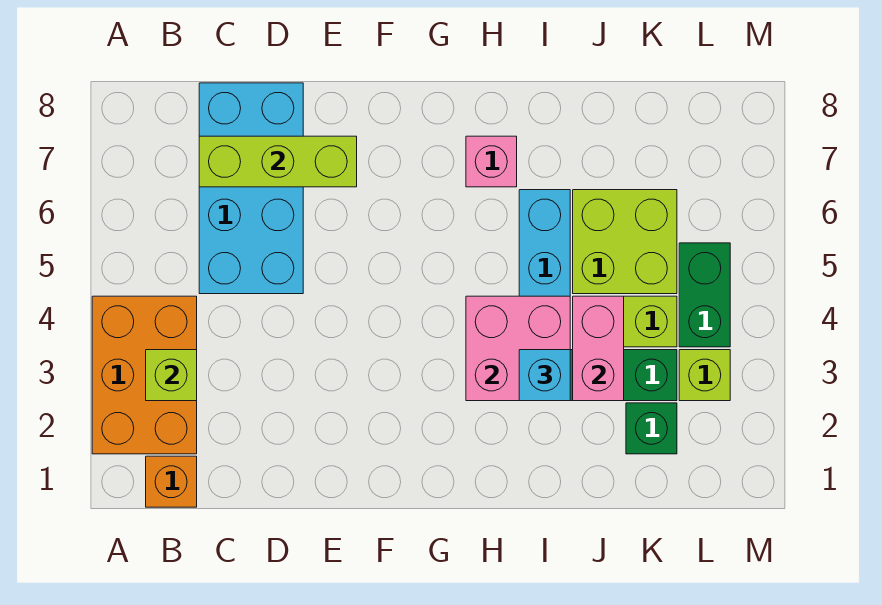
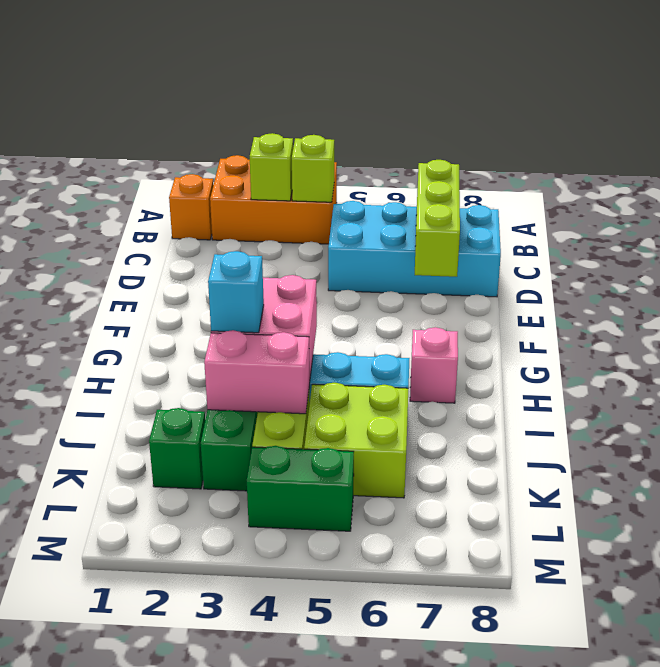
lime brick L3 level 1 -> lime brick B4 level 2

